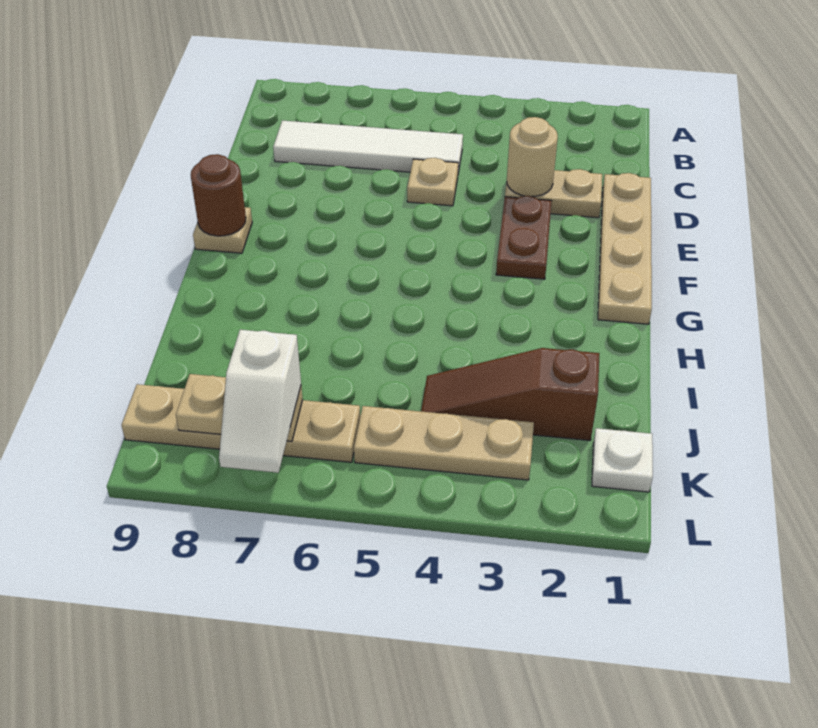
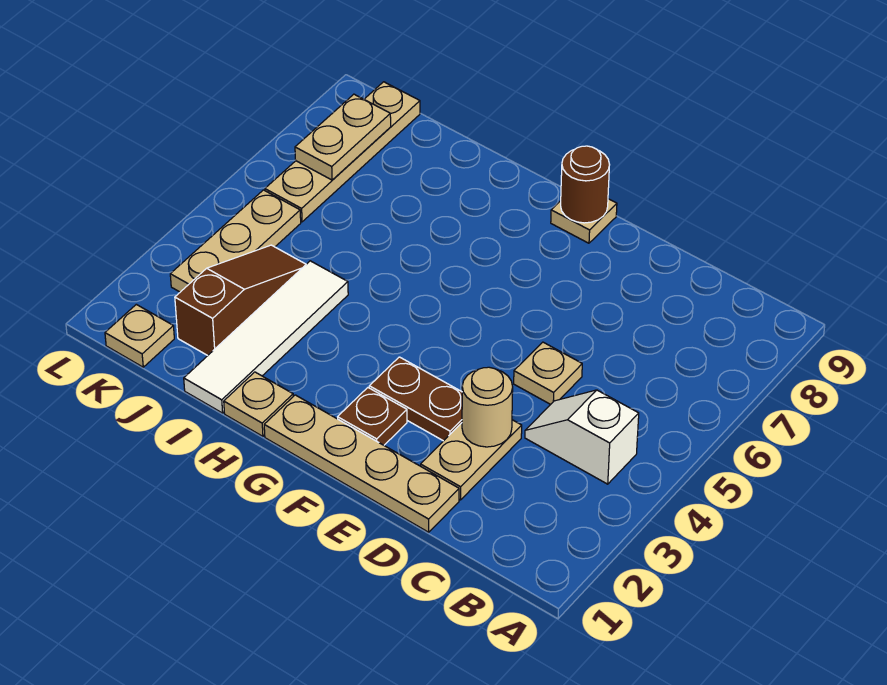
white tile C5:C8 level 1 -> white tile I1:I4 level 1
none -> brown plate F2 level 1
none -> tan plate H1 level 1
white plate K1 level 1 -> tan plate K1 level 1
white slope K7:L7 level 3 top K -> white slope B4:C4 level 1 top B

